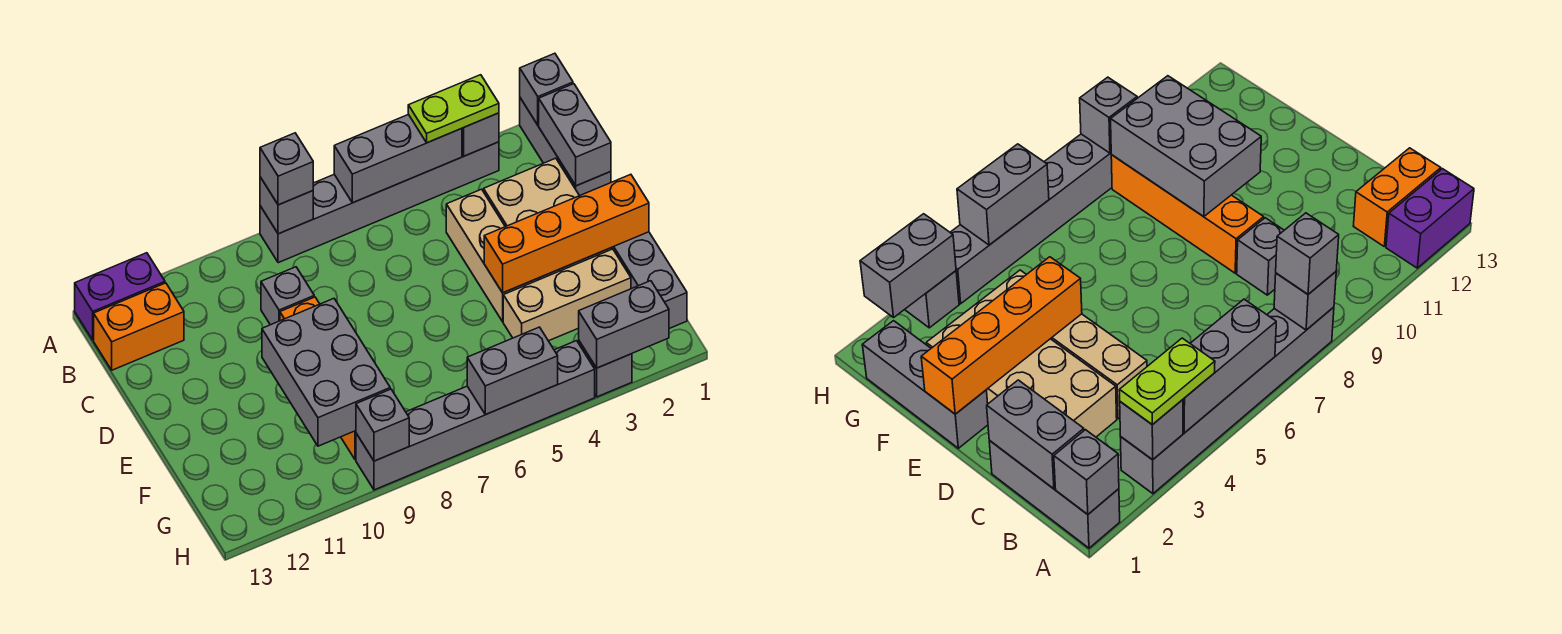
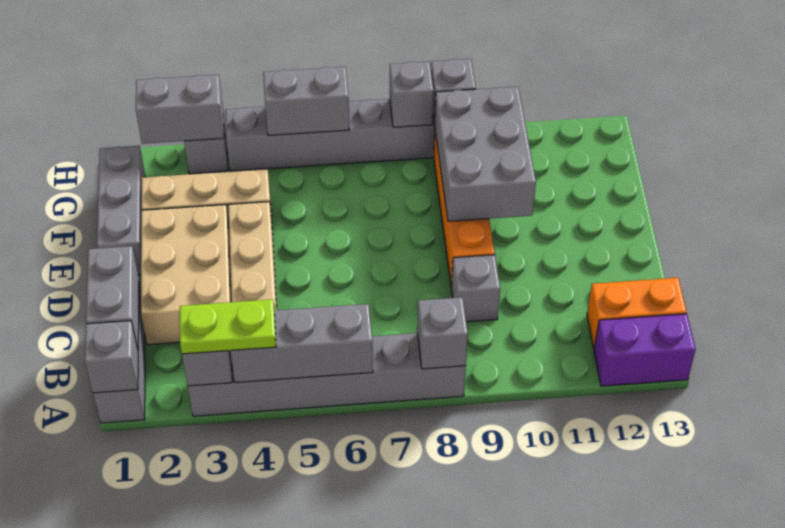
grey brick A8 level 3 -> grey brick H8 level 2
orange brick E1:E4 level 2 -> none

